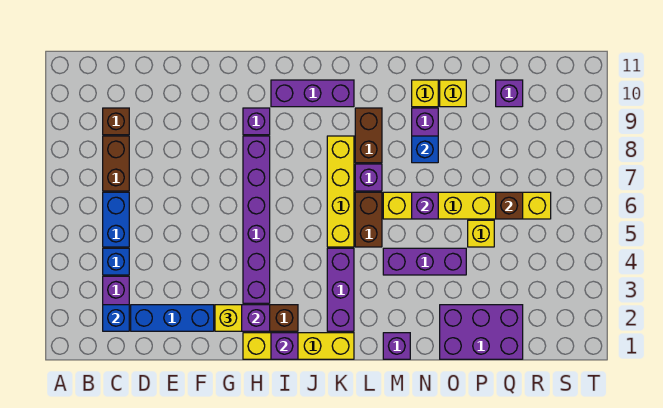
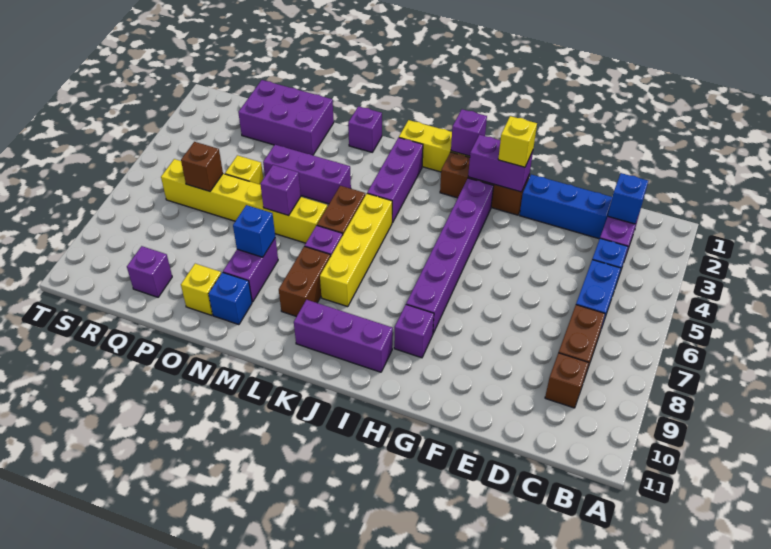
yellow brick N10 level 1 -> blue brick N10 level 1

